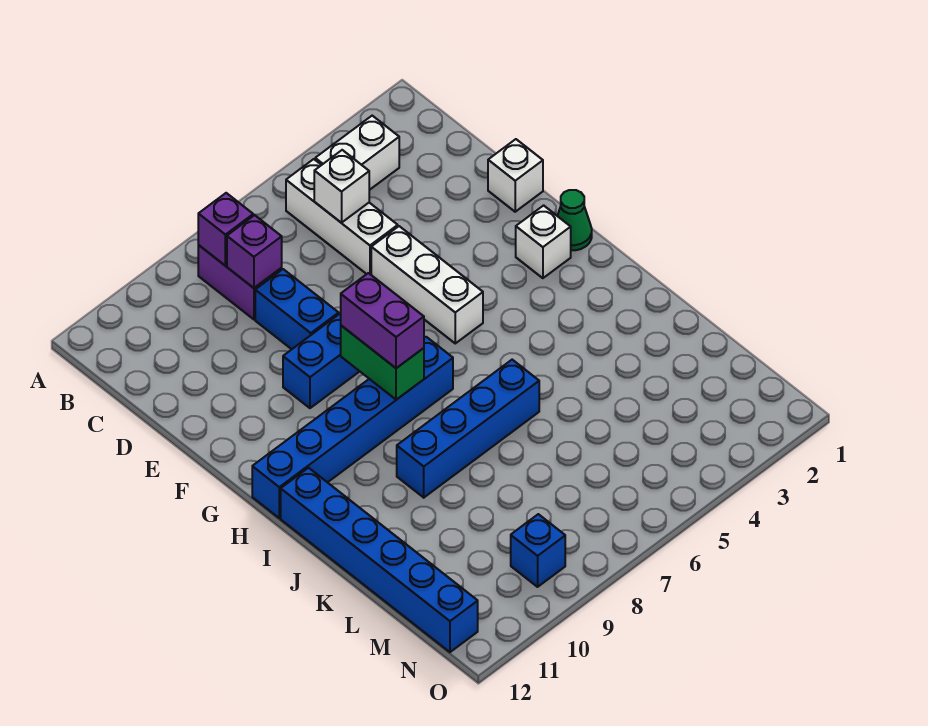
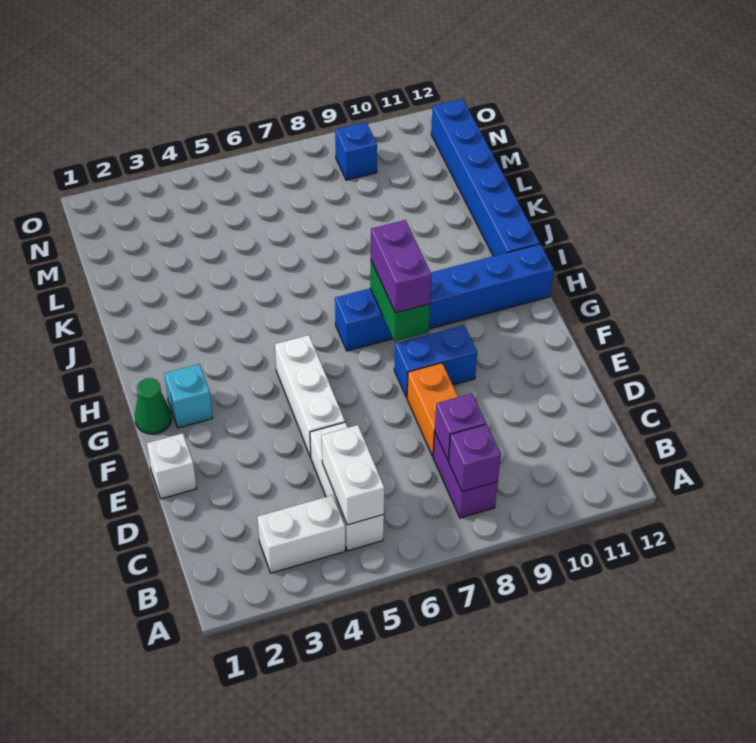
white brick C5 level 2 -> white brick B5:C5 level 2
blue brick D8:E8 level 1 -> orange brick D8:E8 level 1
white brick G2 level 1 -> cyan brick G2 level 1
blue brick J6:J9 level 1 -> none

